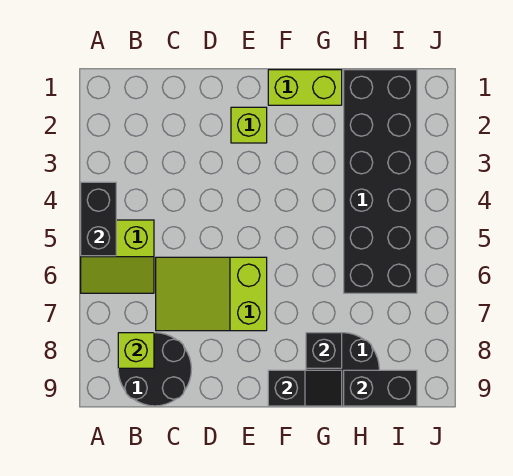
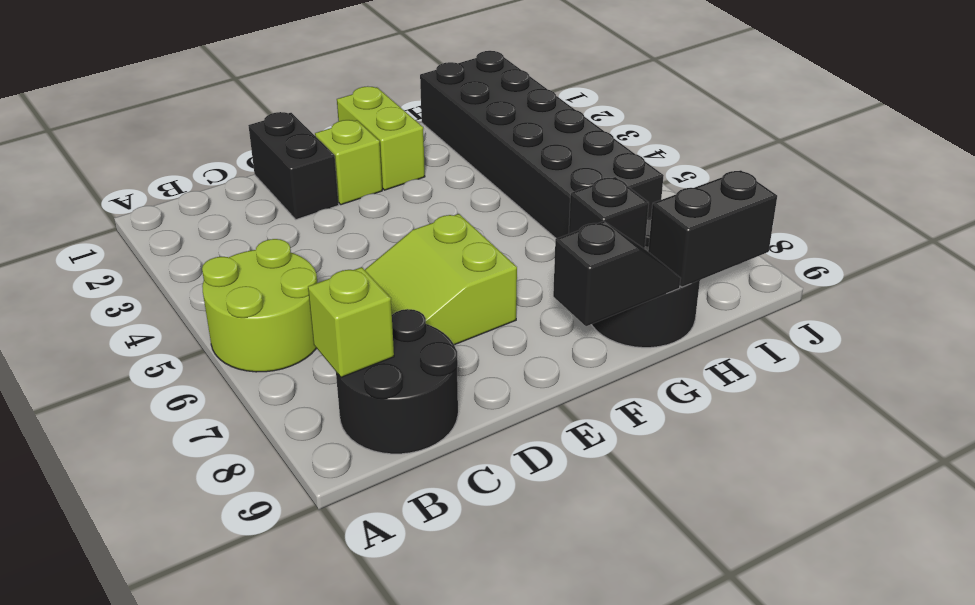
black brick A4:A5 level 2 -> black brick D1:D2 level 1
lime slope A5:B6 level 1 top 5 -> lime round brick A5:B6 level 1
lime brick F1:G1 level 1 -> lime brick F1:F2 level 1

